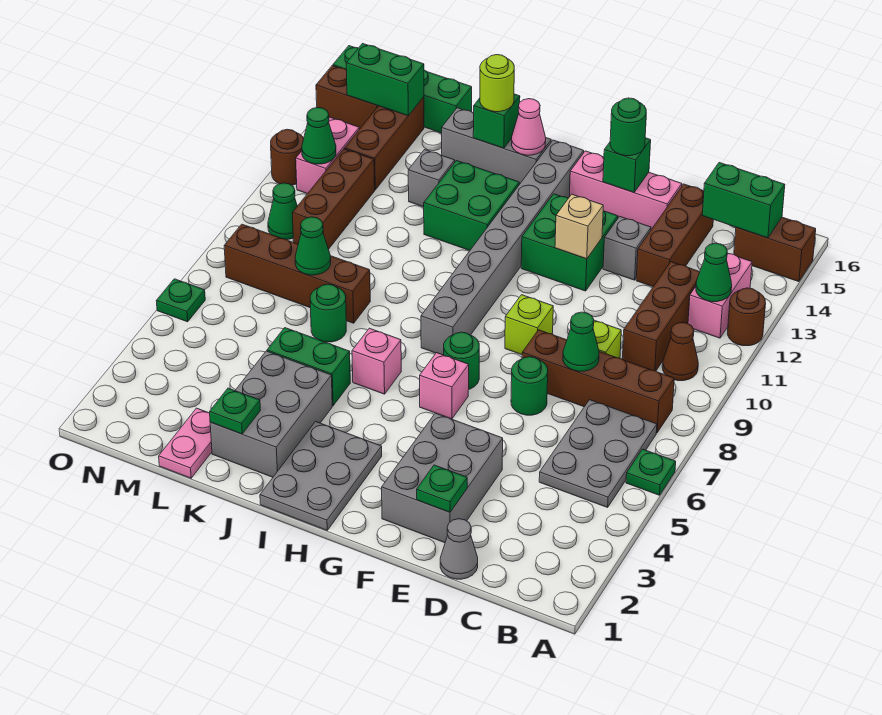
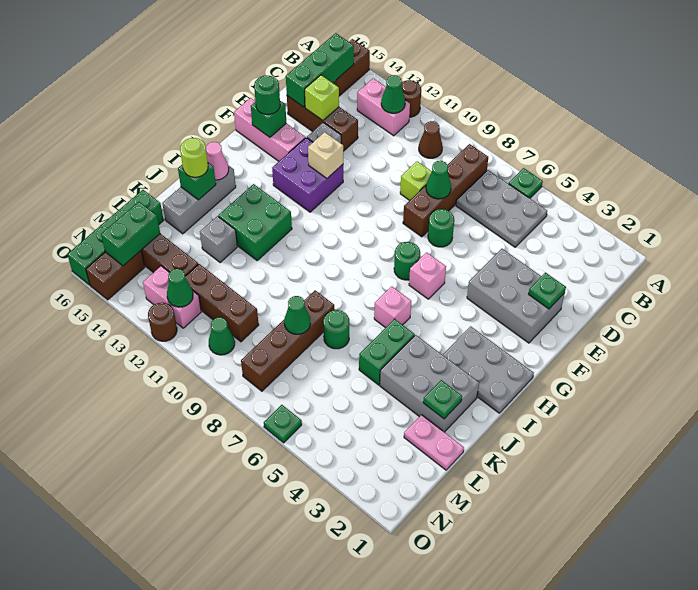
green brick B15:C15 level 2 -> green brick B15:D15 level 2
brown brick C10:C12 level 1 -> none
grey cone D1 level 1 -> none
pink brick E15:G15 level 1 -> pink brick F14:F16 level 1
lime brick F9 level 1 -> lime brick D14 level 2
green brick F12:G13 level 1 -> purple brick F12:G13 level 1
grey brick H8:H15 level 1 -> none

